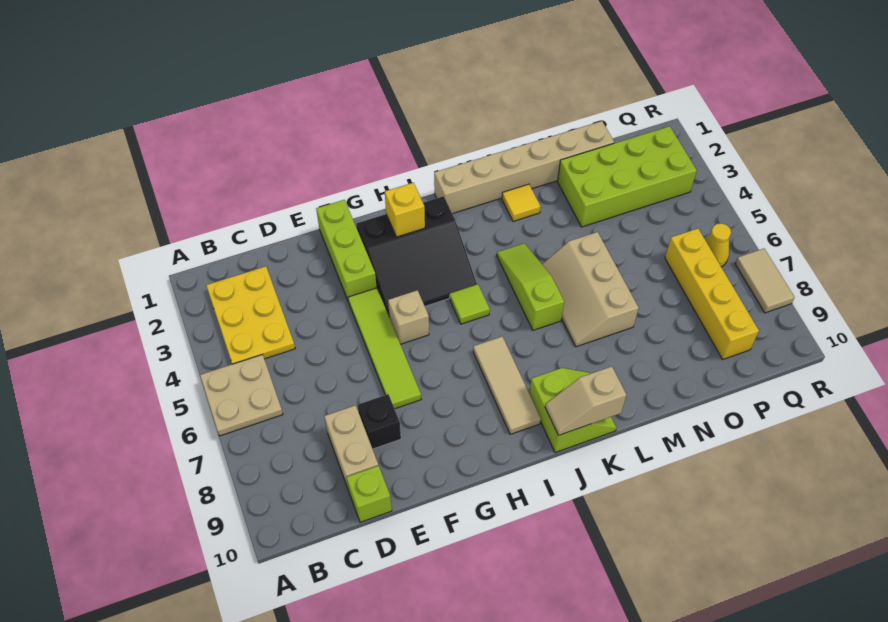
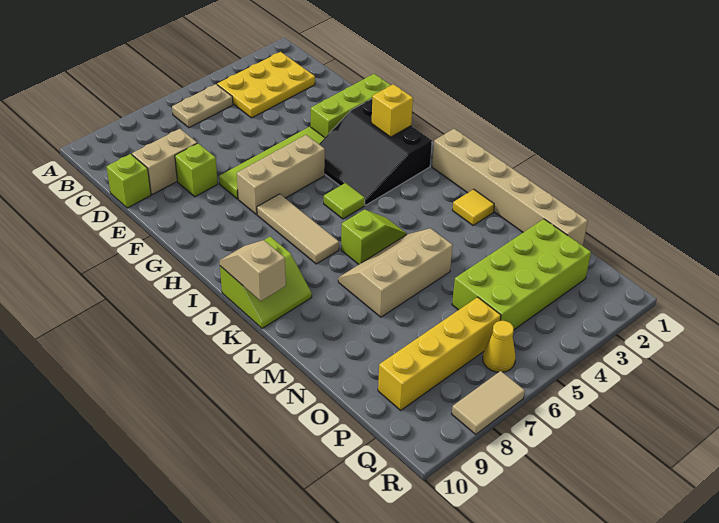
tan plate A5:B6 level 1 -> tan plate B5:B6 level 1
black brick E8 level 1 -> lime brick E8 level 1
tan brick G5 level 1 -> tan brick G5:G7 level 1
tan tile I7:I9 level 1 -> tan tile H7:J7 level 1
lime slope K4:K6 level 1 top 6 -> lime slope K5:K6 level 1 top 6
lime brick N2:Q3 level 1 -> lime brick O2:P5 level 1

